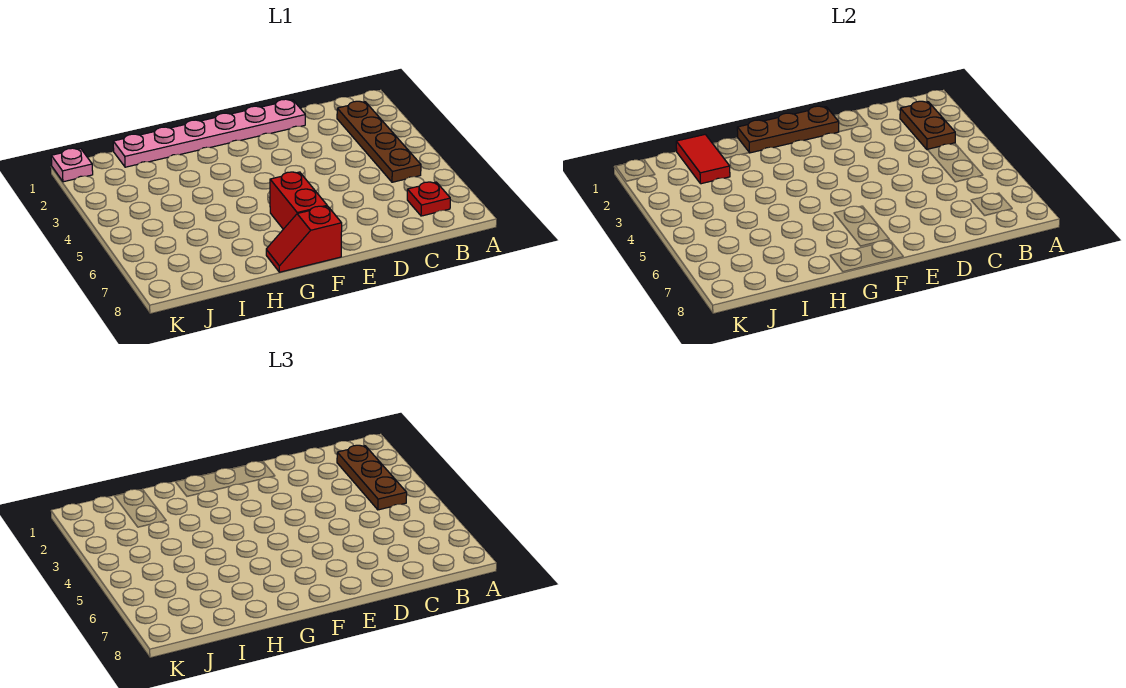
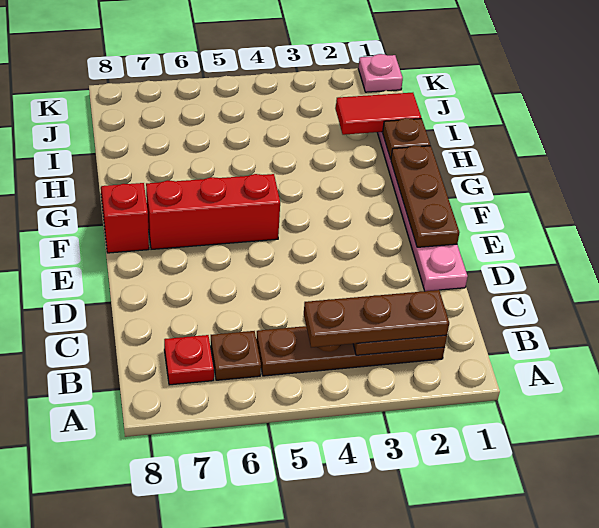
none -> brown plate B6 level 1
red brick F6:F7 level 1 -> red brick F5:F7 level 1
none -> brown plate H1 level 2

